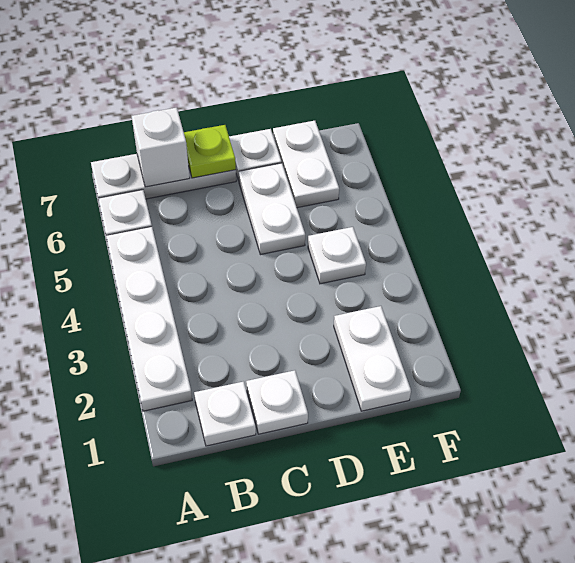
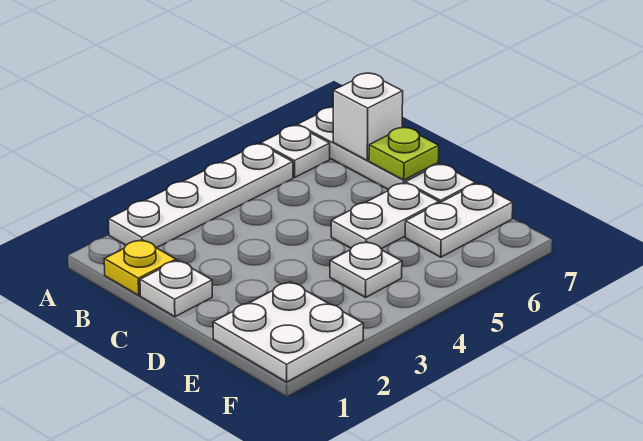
white plate B1 level 1 -> yellow plate B1 level 1
white plate E1:E2 level 1 -> white plate E1:F2 level 1

